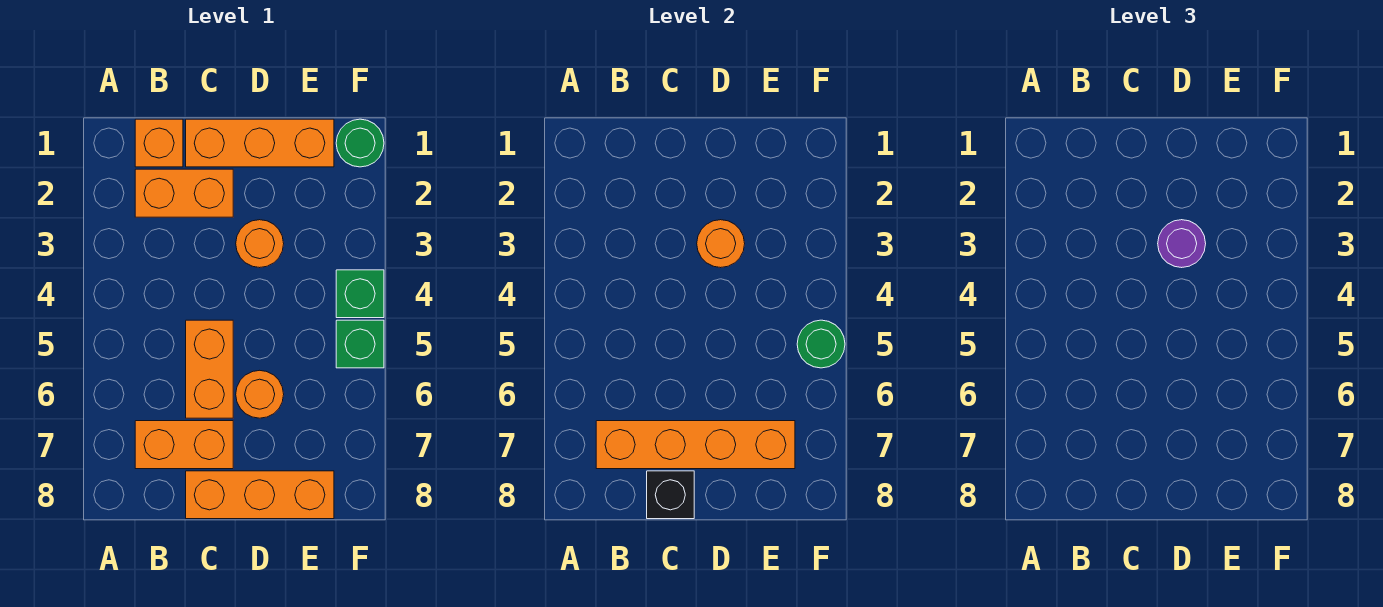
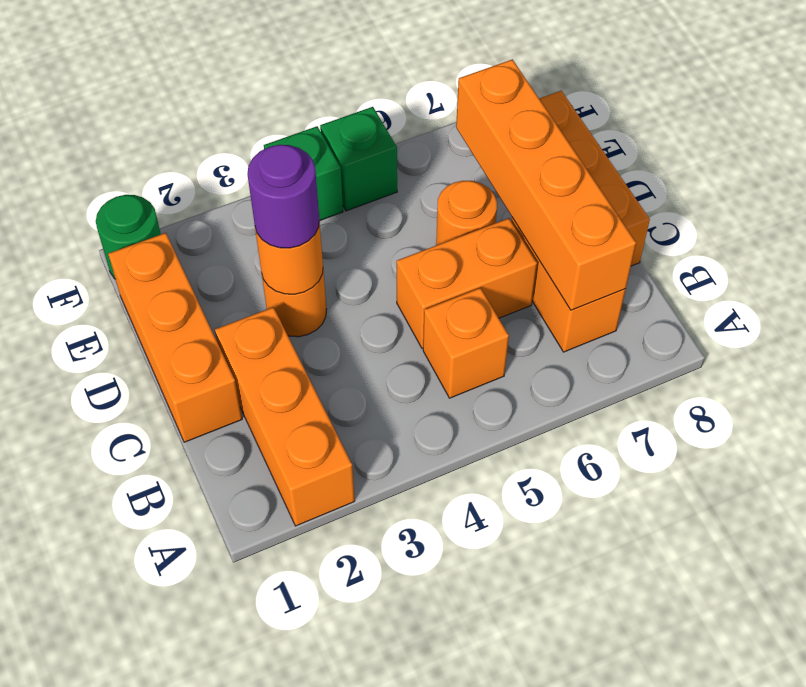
orange brick B1 level 1 -> orange brick B5 level 1
orange brick B2:C2 level 1 -> orange brick A2:C2 level 1
black brick C8 level 2 -> none
green round brick F5 level 2 -> none

